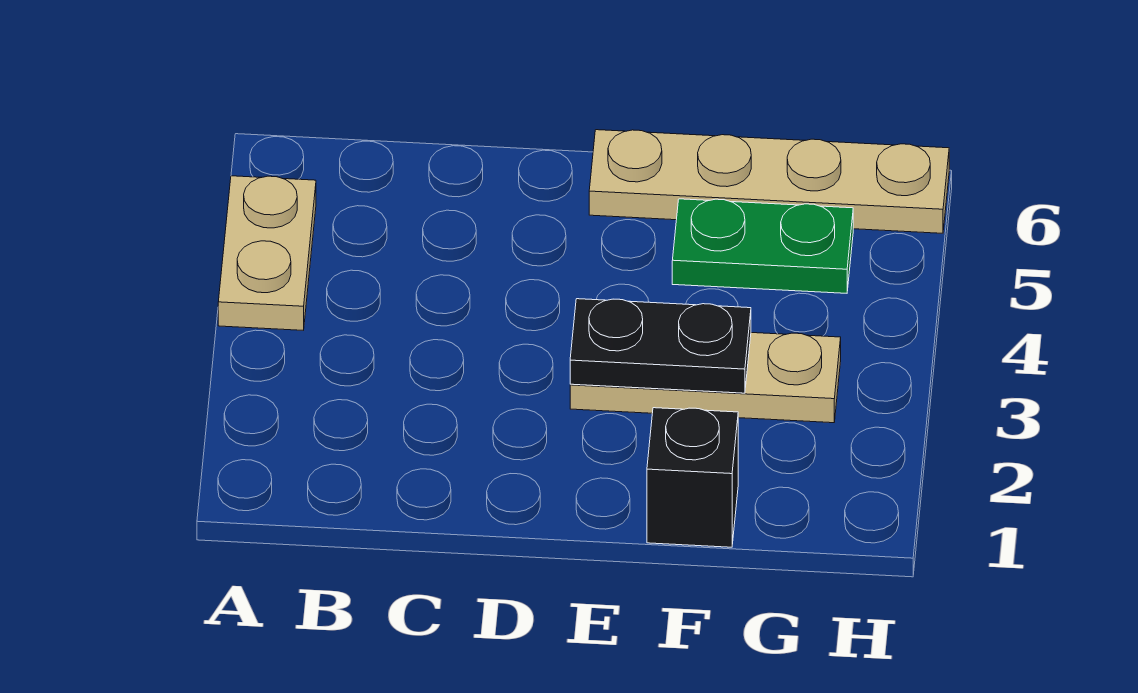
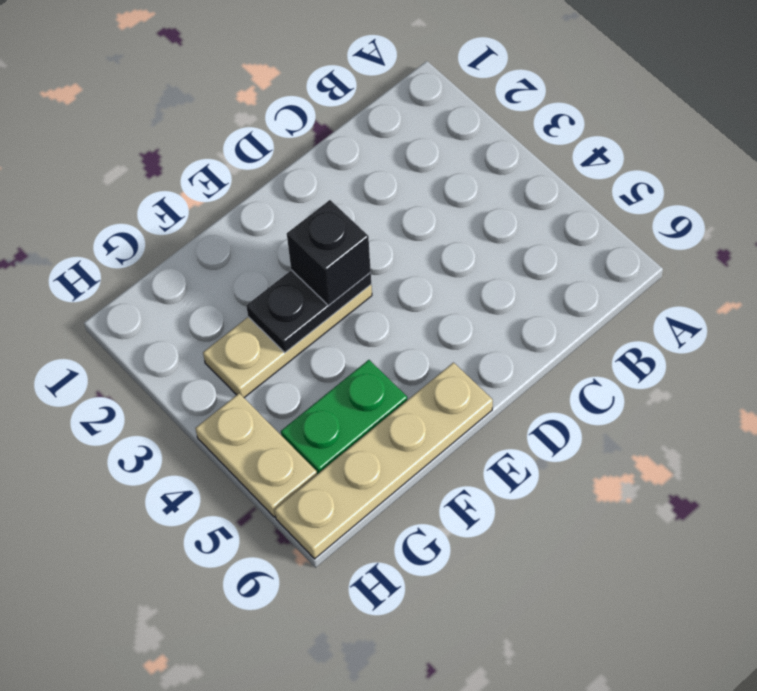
tan plate A4:A5 level 1 -> tan plate H4:H5 level 1
black brick F1 level 1 -> black brick E3 level 3

